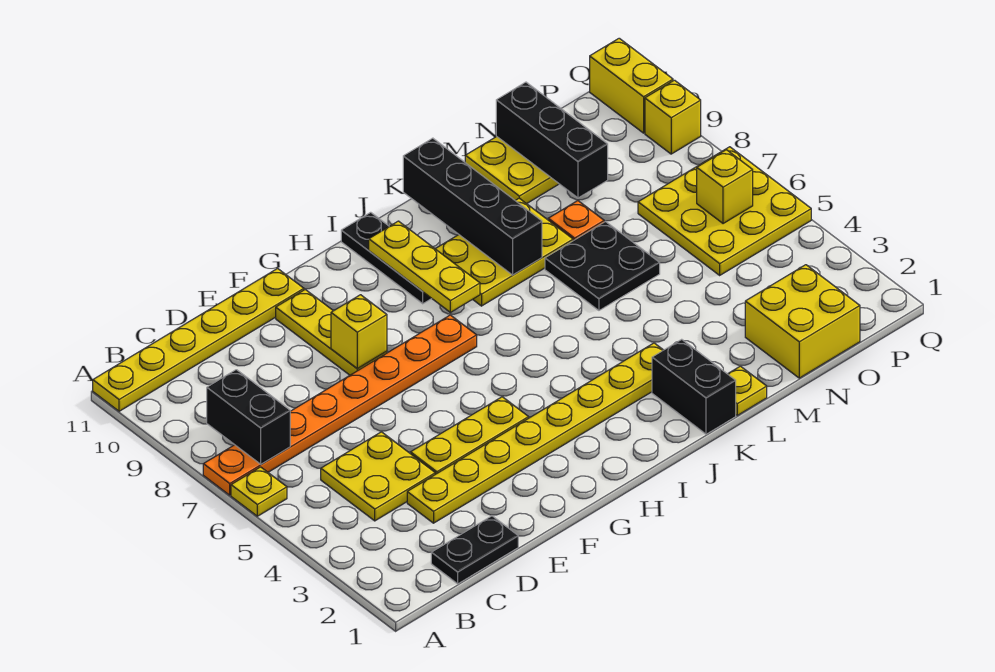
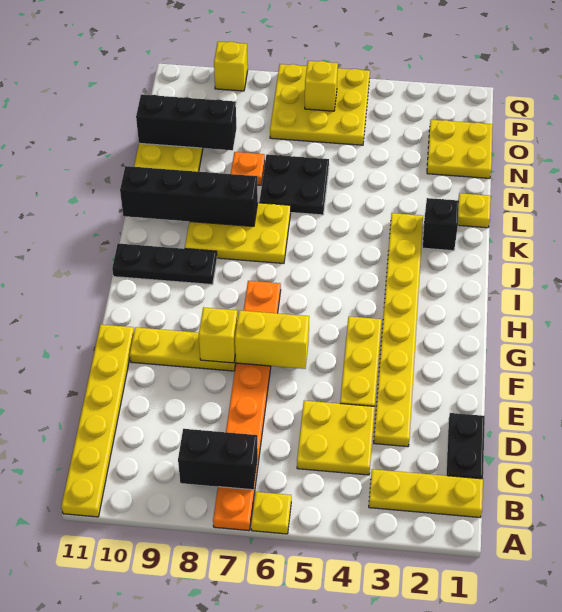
yellow plate I8:I10 level 2 -> yellow plate B1:B3 level 1
yellow plate J8:L9 level 1 -> yellow plate J7:K9 level 1
black brick K1:K2 level 1 -> black brick K2 level 1
yellow brick N1:O2 level 1 -> yellow plate N1:O2 level 1
yellow brick Q10:Q11 level 1 -> yellow brick F6:F7 level 2

